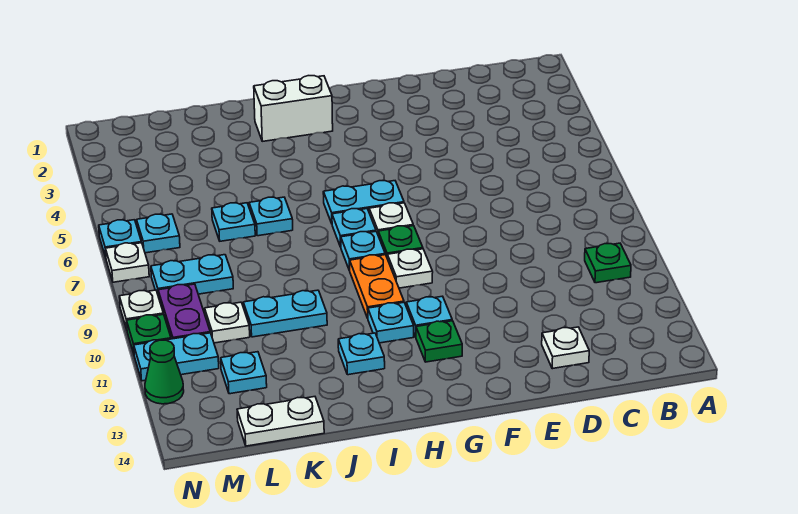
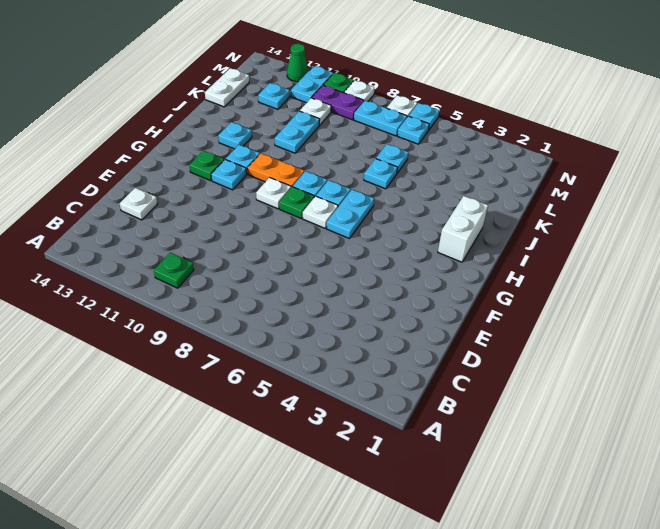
cyan plate L8:M8 level 1 -> cyan plate M7:M8 level 1

